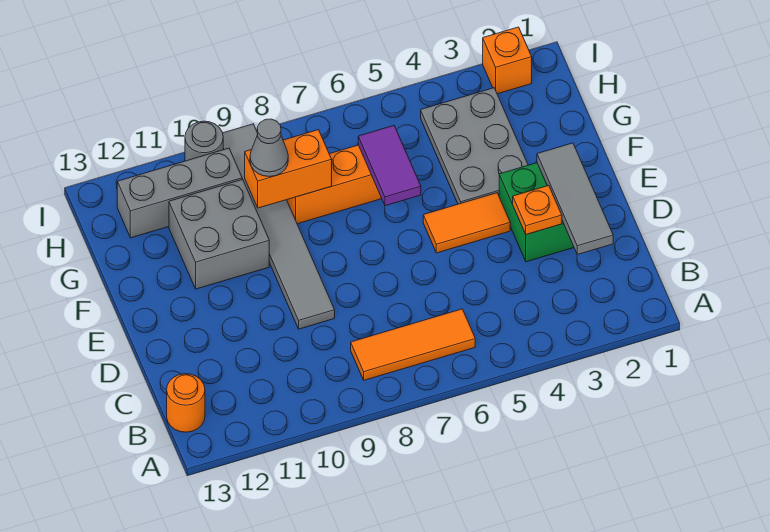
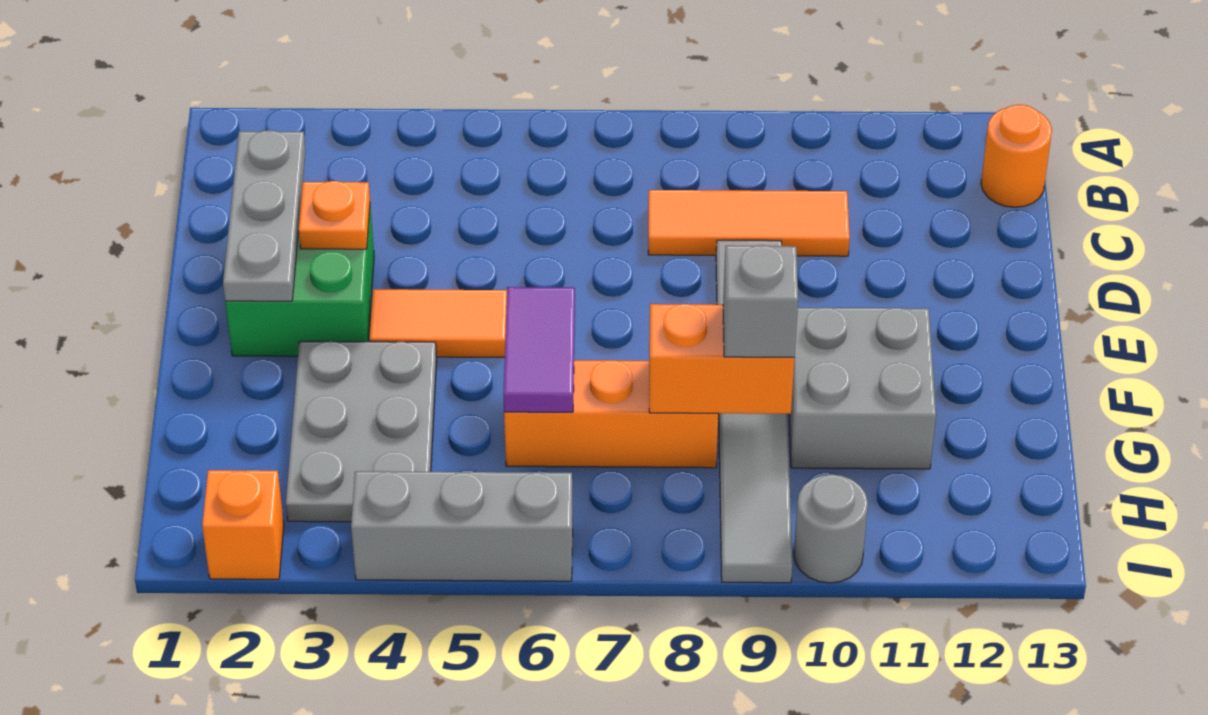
orange tile B6:B8 level 1 -> orange tile C8:C10 level 1
grey tile C2:E2 level 2 -> grey plate C2:E2 level 2
grey cone G9 level 3 -> grey brick G9 level 3
grey brick H10:H12 level 1 -> grey brick I4:I6 level 1

